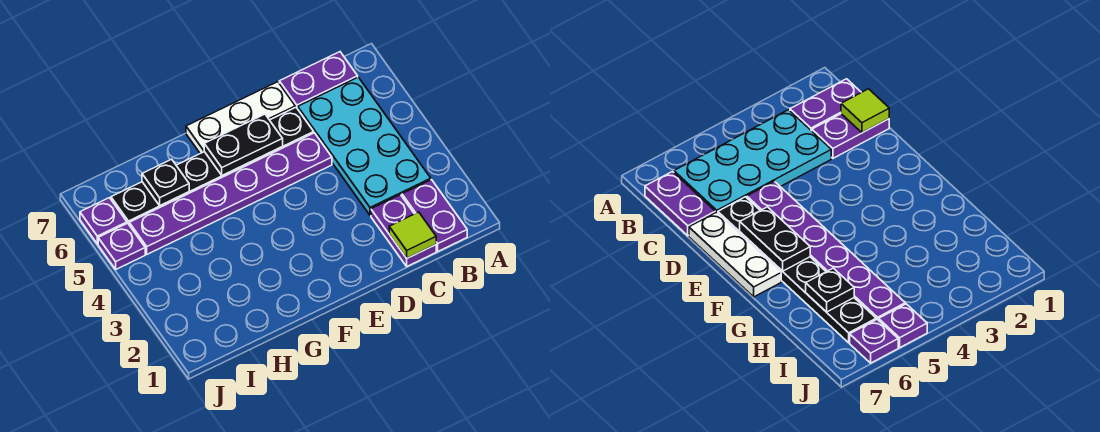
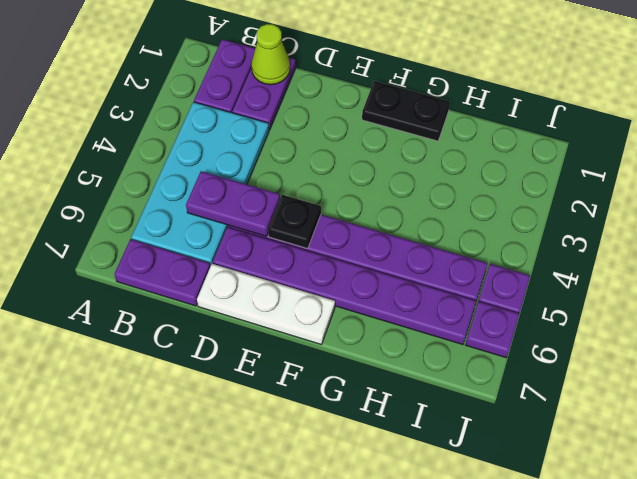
lime tile C1 level 2 -> lime cone C1 level 2
none -> purple plate C5:D5 level 2
black plate D6:I6 level 1 -> purple plate D6:I6 level 1
black plate E6:F6 level 2 -> black plate F1:G1 level 1
black plate H6 level 2 -> black plate E5 level 2

